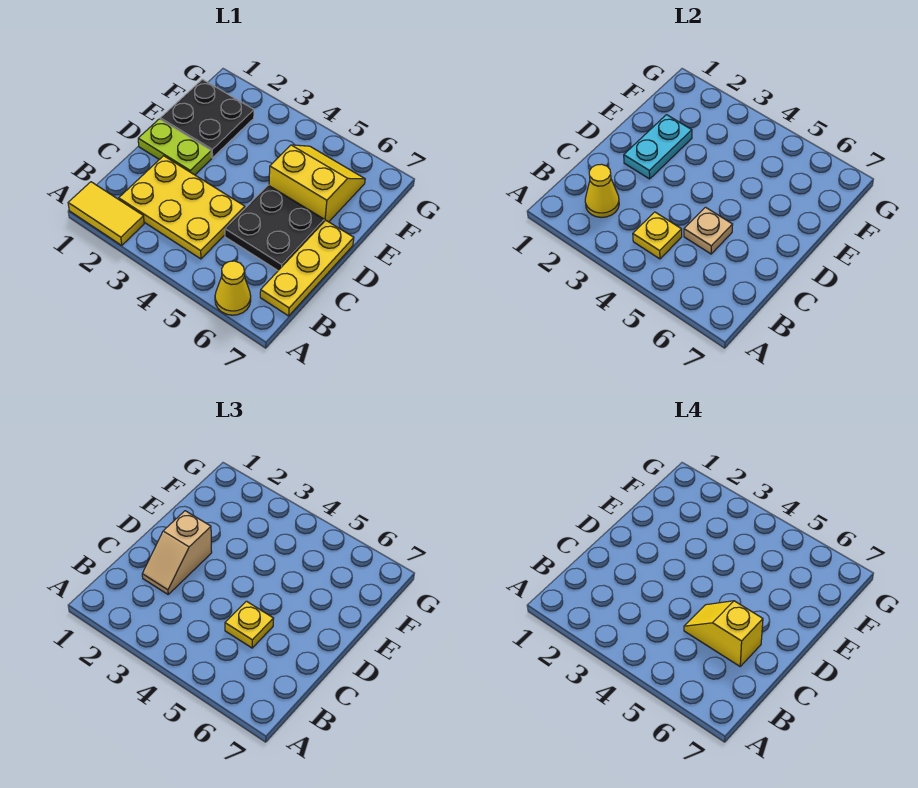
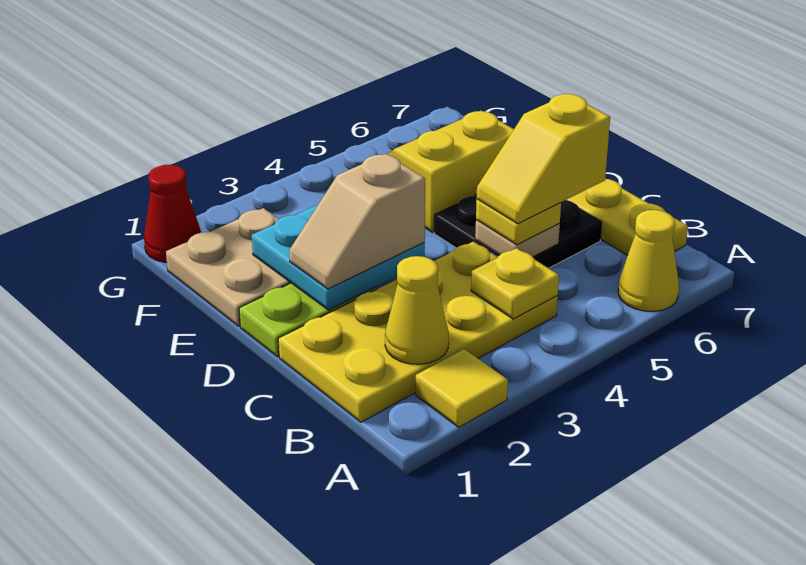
yellow tile A1:A2 level 1 -> yellow tile A2 level 1
yellow plate B2:C4 level 1 -> yellow plate B1:C4 level 1
tan slope C2:D2 level 3 top D -> tan slope D2:D3 level 3 top 3
cyan plate D2:E2 level 2 -> cyan plate D2:E3 level 2
black plate E1:F2 level 1 -> tan plate E1:F2 level 1
none -> red cone G1 level 1

